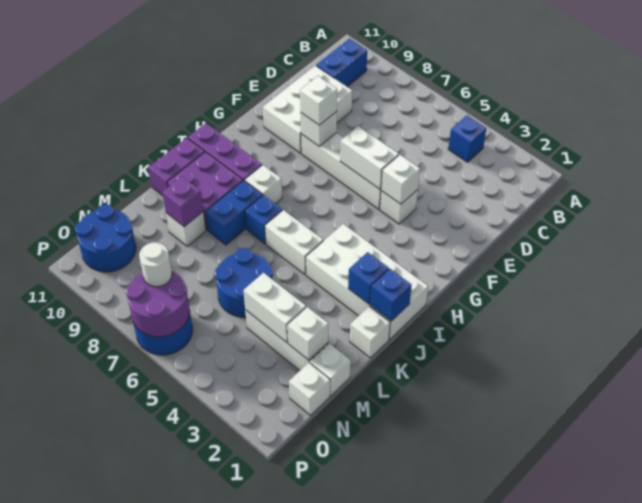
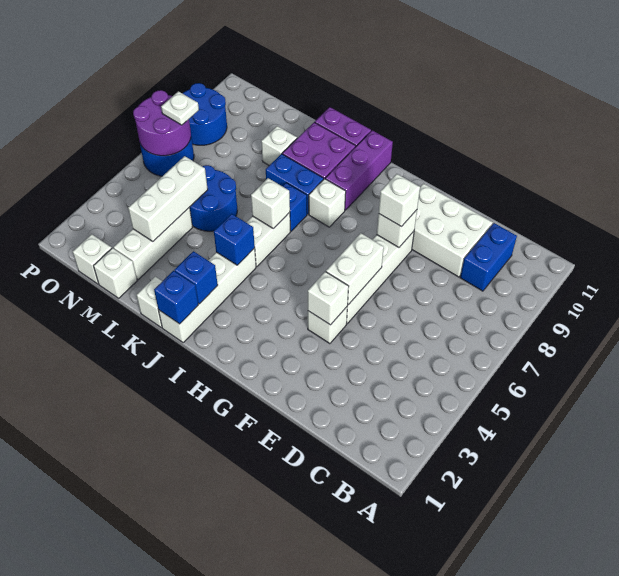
blue brick B4 level 1 -> blue brick J4 level 2
blue brick B10:C10 level 1 -> blue brick C9:C10 level 1
white brick I1:J4 level 1 -> white brick J1:J4 level 1
purple brick L9 level 2 -> none
white brick M2 level 2 -> white brick J6 level 2
white brick M3:M4 level 2 -> white brick M3:M5 level 2
blue round brick N10:O11 level 1 -> blue round brick O8:P9 level 1
white round brick O7 level 3 -> white plate O7 level 3

